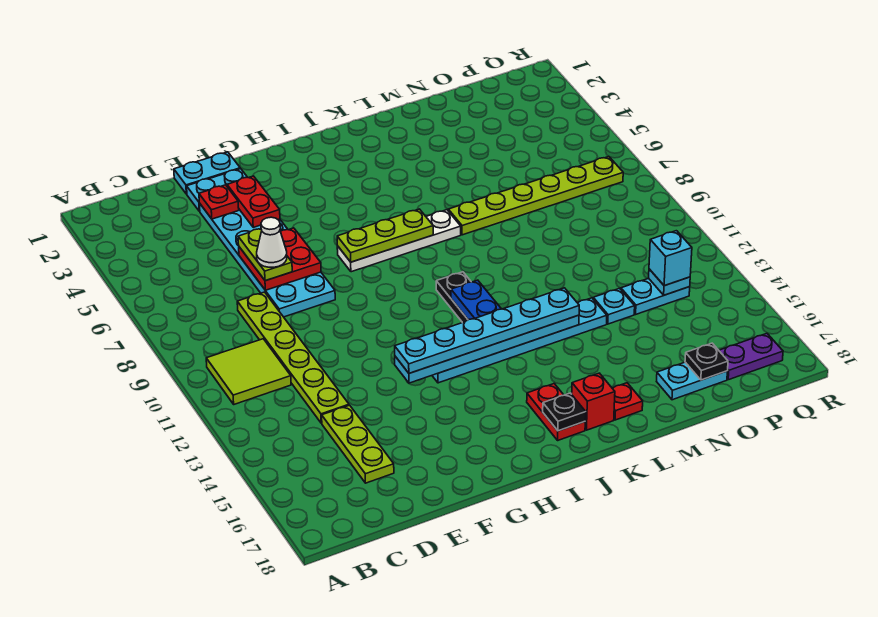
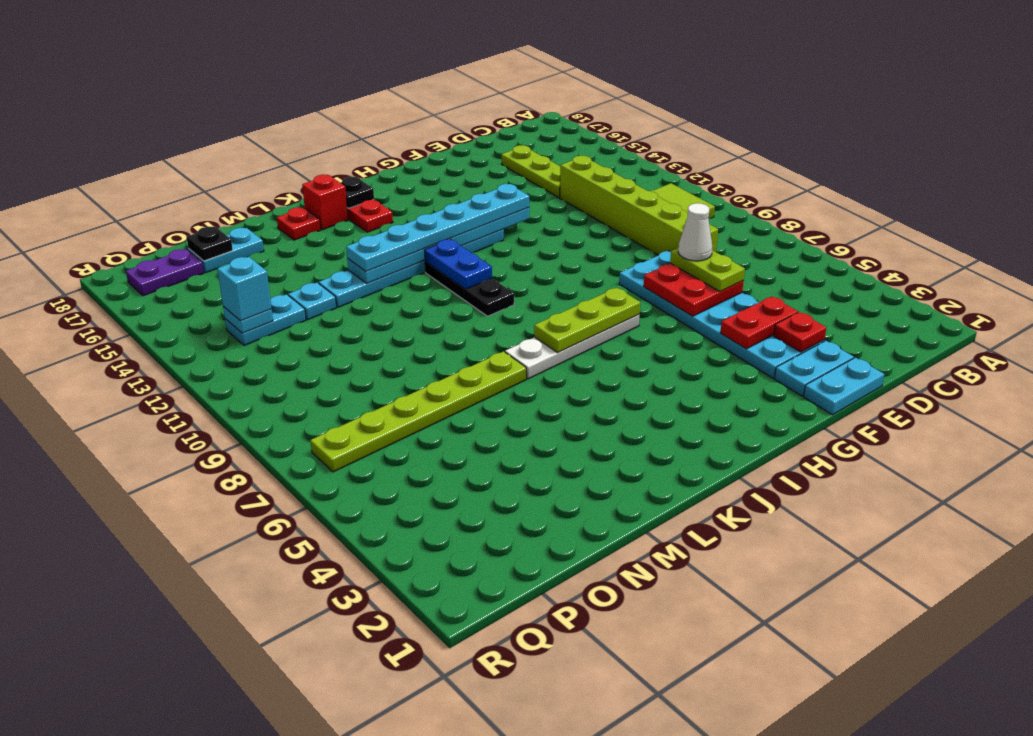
lime plate D8:D13 level 1 -> lime brick D8:D13 level 1
red plate F3:F4 level 2 -> red plate E4:F4 level 2

